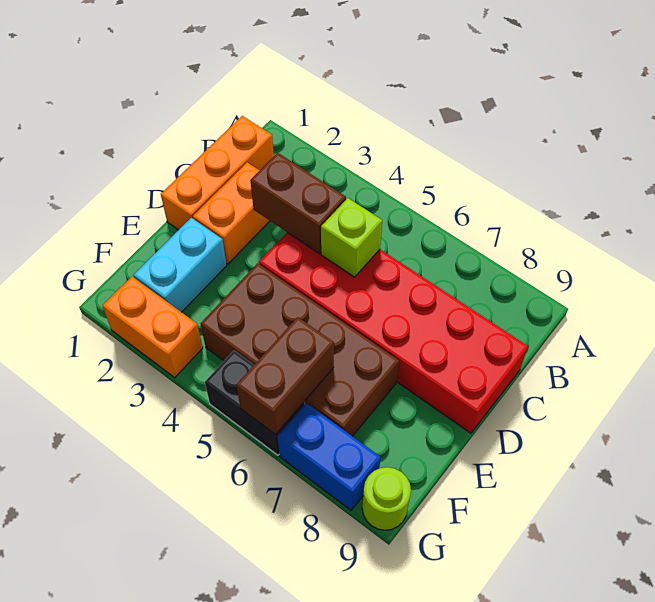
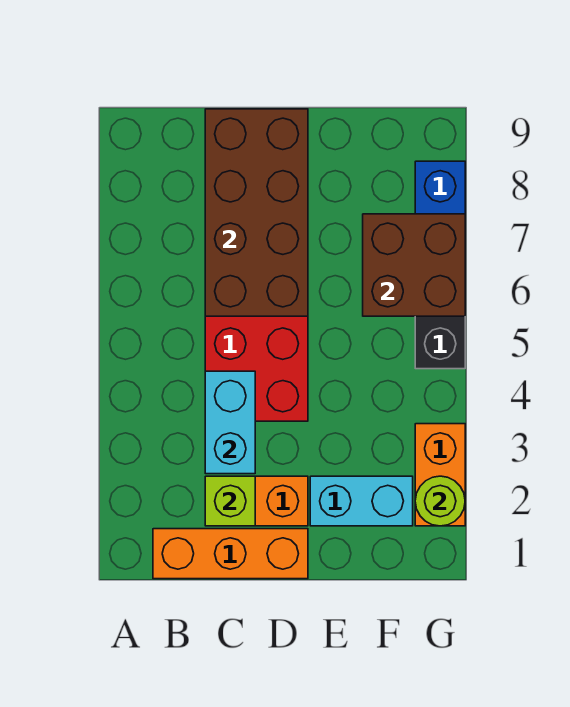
brown brick C3:C4 level 2 -> cyan brick C3:C4 level 2
lime brick C5 level 2 -> lime brick C2 level 2
brown brick E4:F7 level 1 -> brown brick C6:D9 level 2
brown brick F6:G6 level 2 -> brown brick F6:G7 level 2
lime round brick G9 level 1 -> lime round brick G2 level 2

